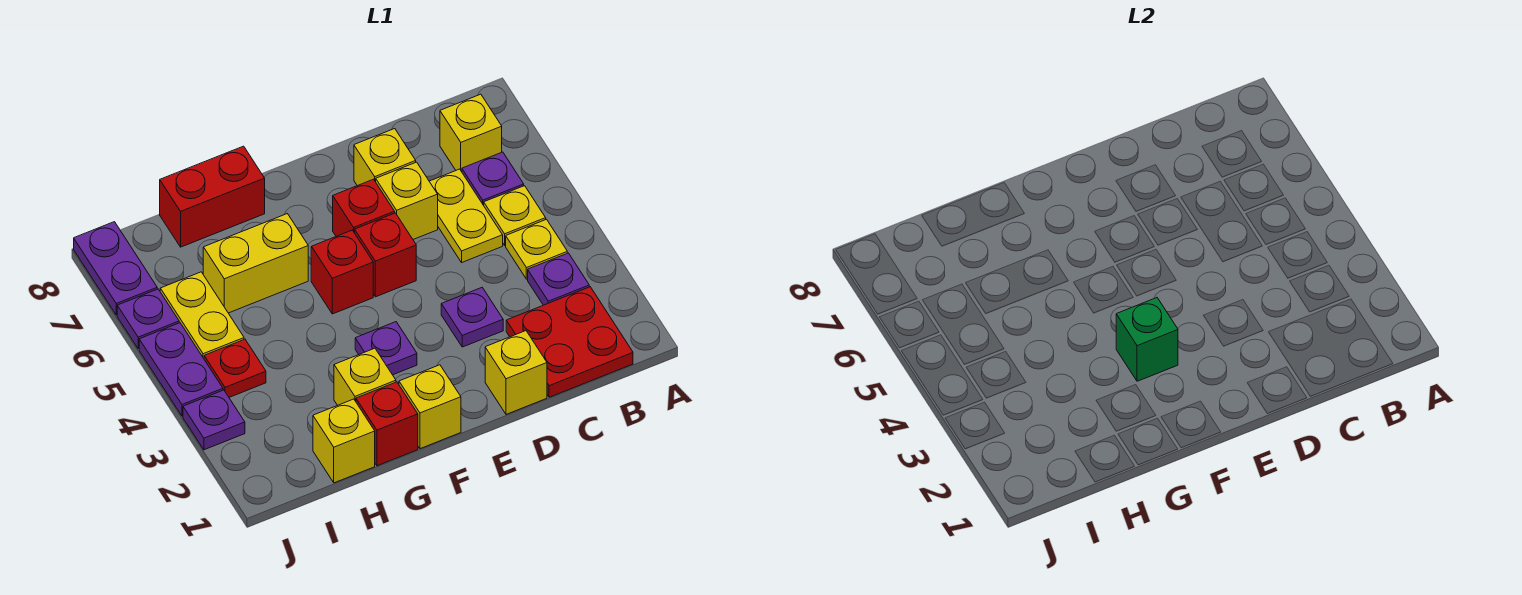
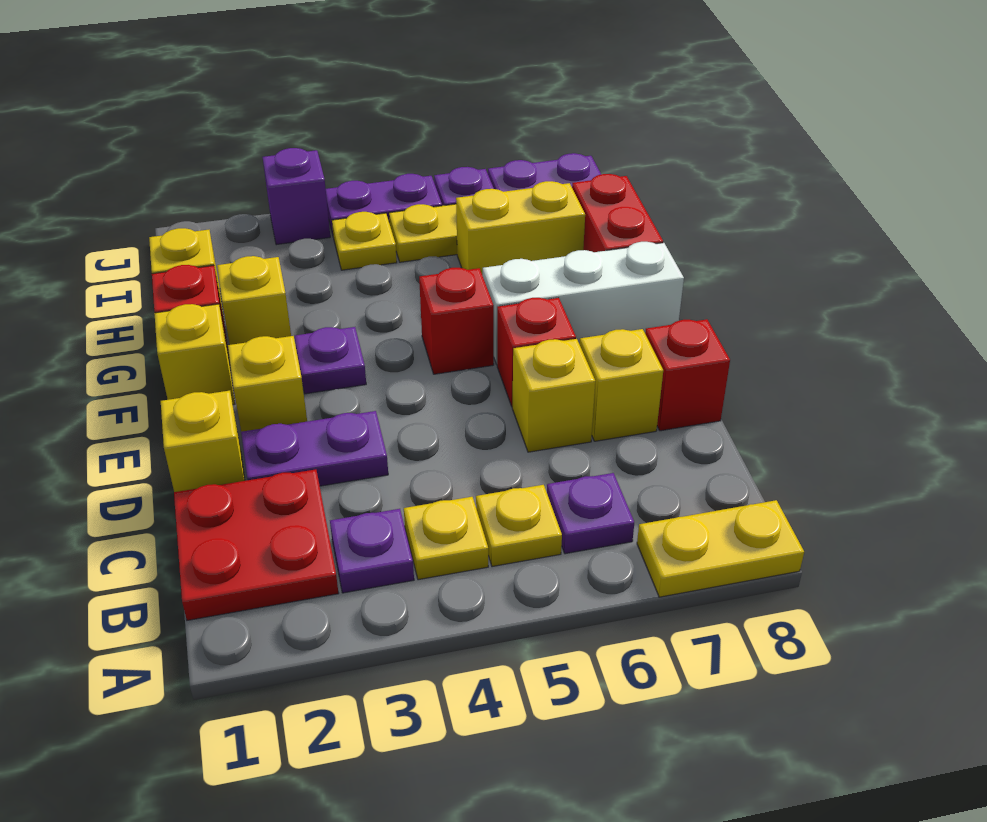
yellow brick B7 level 1 -> yellow brick E2 level 1
yellow plate C5:C6 level 1 -> yellow plate A7:A8 level 1
purple plate D3 level 1 -> purple plate D2:D3 level 1
red brick E5 level 1 -> red brick D8 level 1
green brick F3 level 2 -> none
none -> white brick F6:F8 level 1
yellow brick G6:H6 level 1 -> yellow brick H6:H7 level 1
red plate I4 level 1 -> yellow plate I4 level 1
purple plate J3 level 1 -> purple brick J3 level 1

